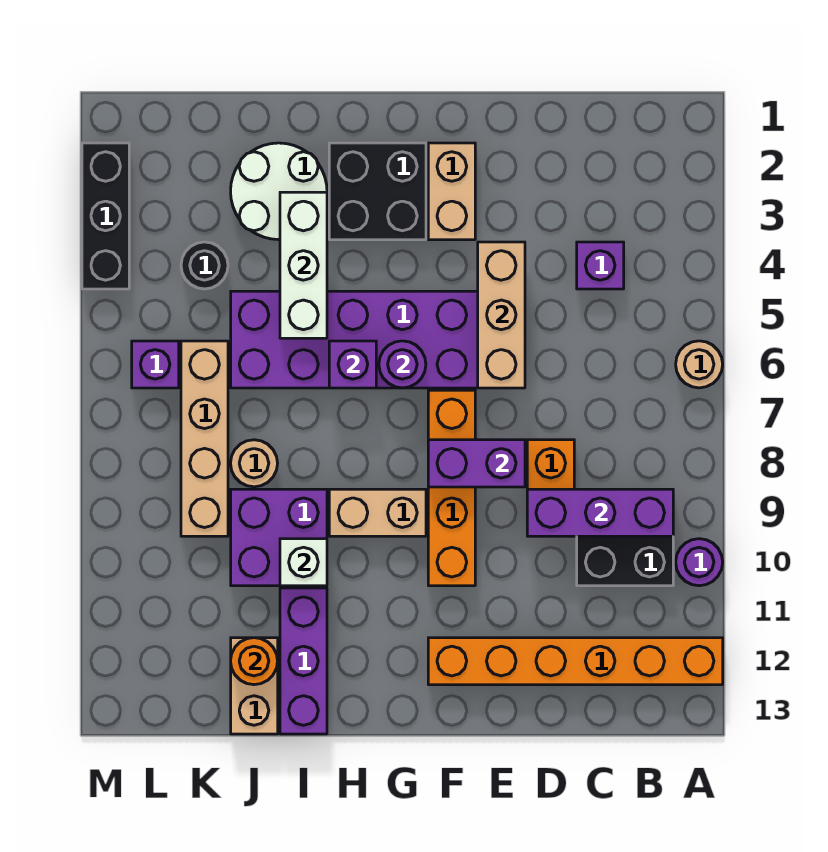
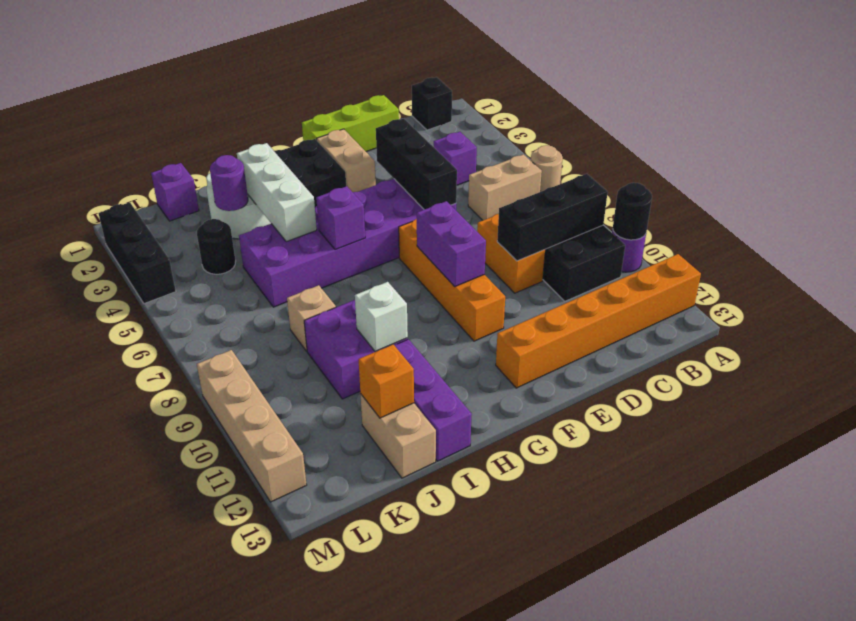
none -> black round brick A10 level 2
none -> black brick B1 level 1
purple brick B9:D9 level 2 -> black brick B9:D9 level 2
none -> lime brick D1:F1 level 1
tan brick E4:E6 level 2 -> black brick E4:E6 level 2
purple brick E8:F8 level 2 -> purple brick F8:F9 level 2
purple round brick G6 level 2 -> purple round brick J3 level 2
tan brick G9:H9 level 1 -> tan brick B6:C6 level 1
tan round brick J8 level 1 -> tan brick J8 level 1
orange round brick J12 level 2 -> orange brick J12 level 2
tan brick K6:K9 level 1 -> tan brick M9:M12 level 1
purple brick L6 level 1 -> purple brick K1 level 1

